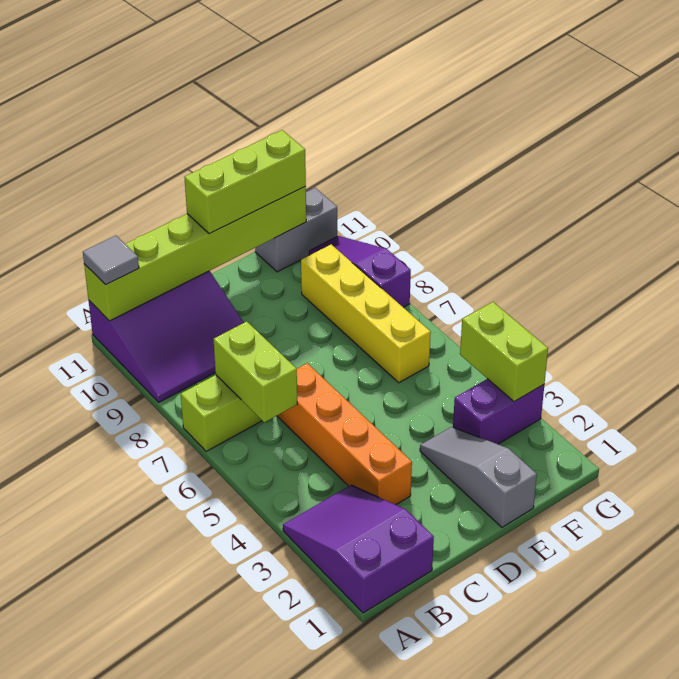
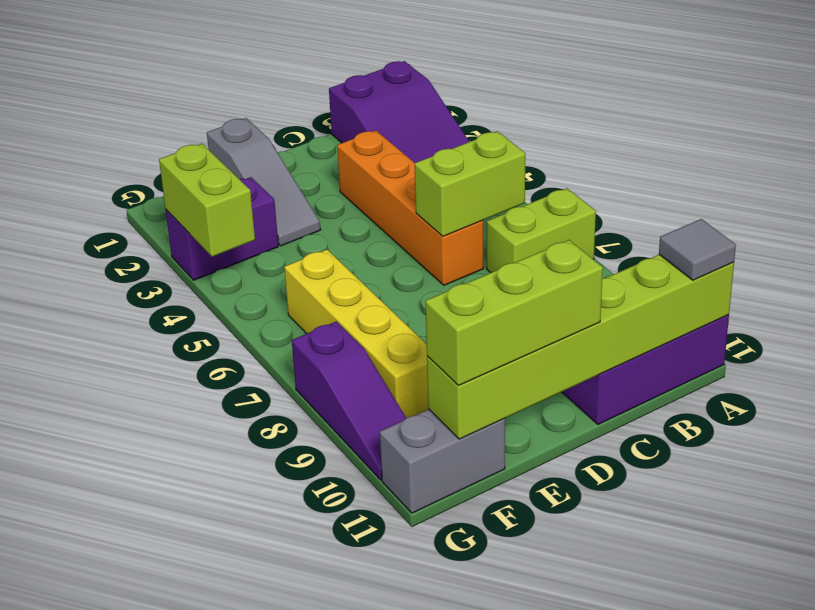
lime brick B6:B7 level 2 -> lime brick B6:C6 level 2

